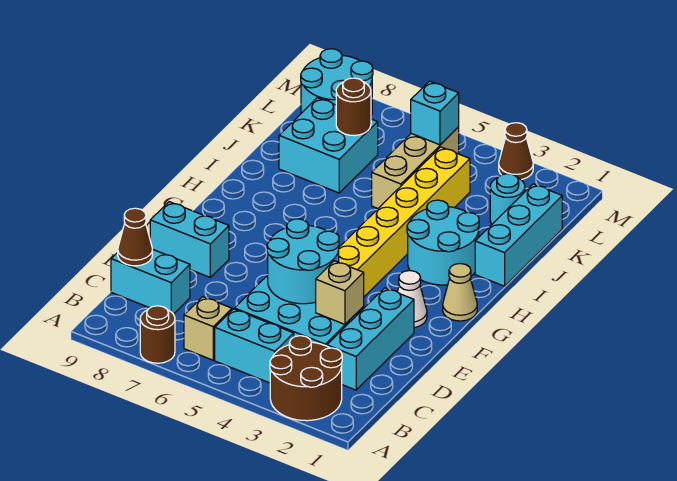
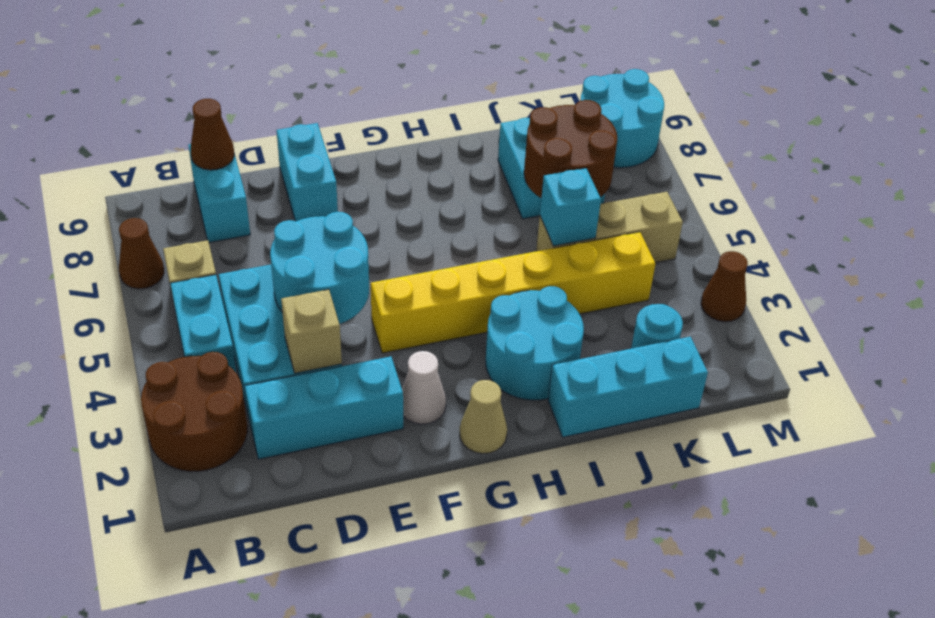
brown round brick A7 level 1 -> brown cone A7 level 1
brown round brick K7 level 2 -> brown round brick J6:K7 level 2
cyan brick L5 level 2 -> cyan brick J5 level 2

